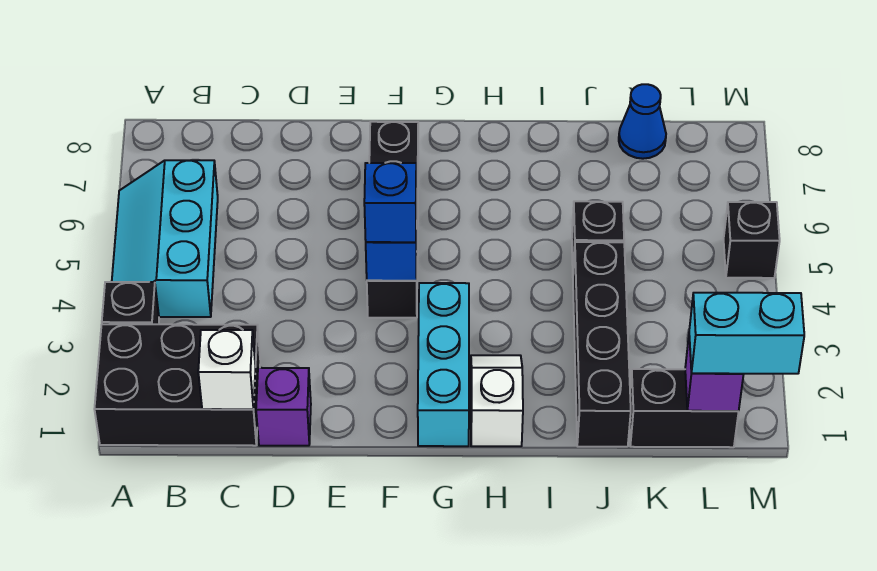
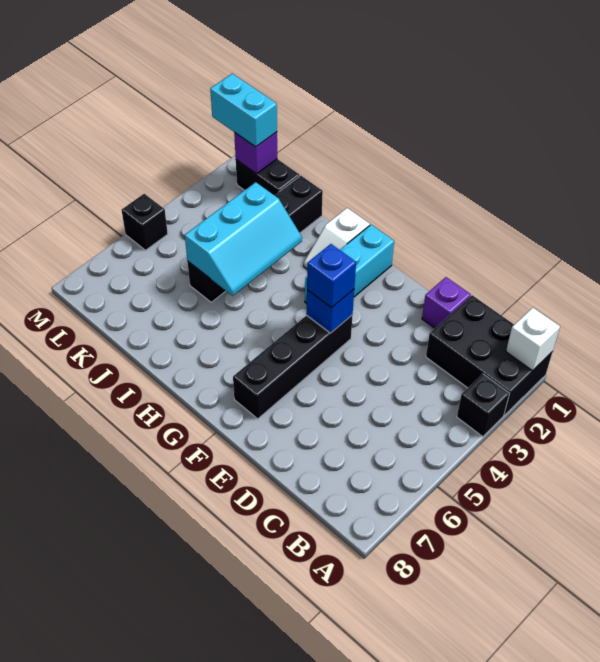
cyan slope A4:B6 level 1 top B -> cyan slope I3:J5 level 2 top J
white brick C1 level 2 -> white brick A1 level 2
blue cone K8 level 1 -> none

